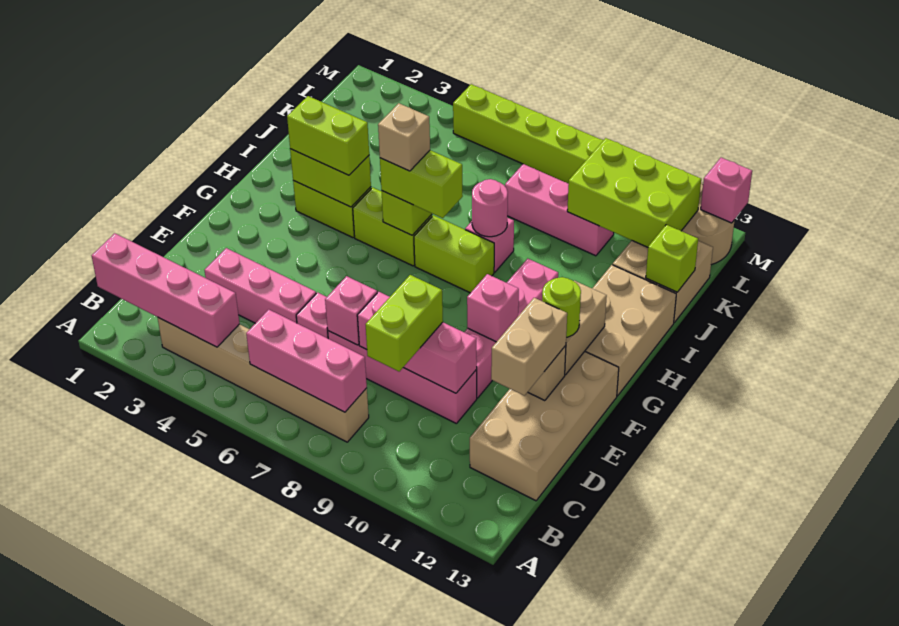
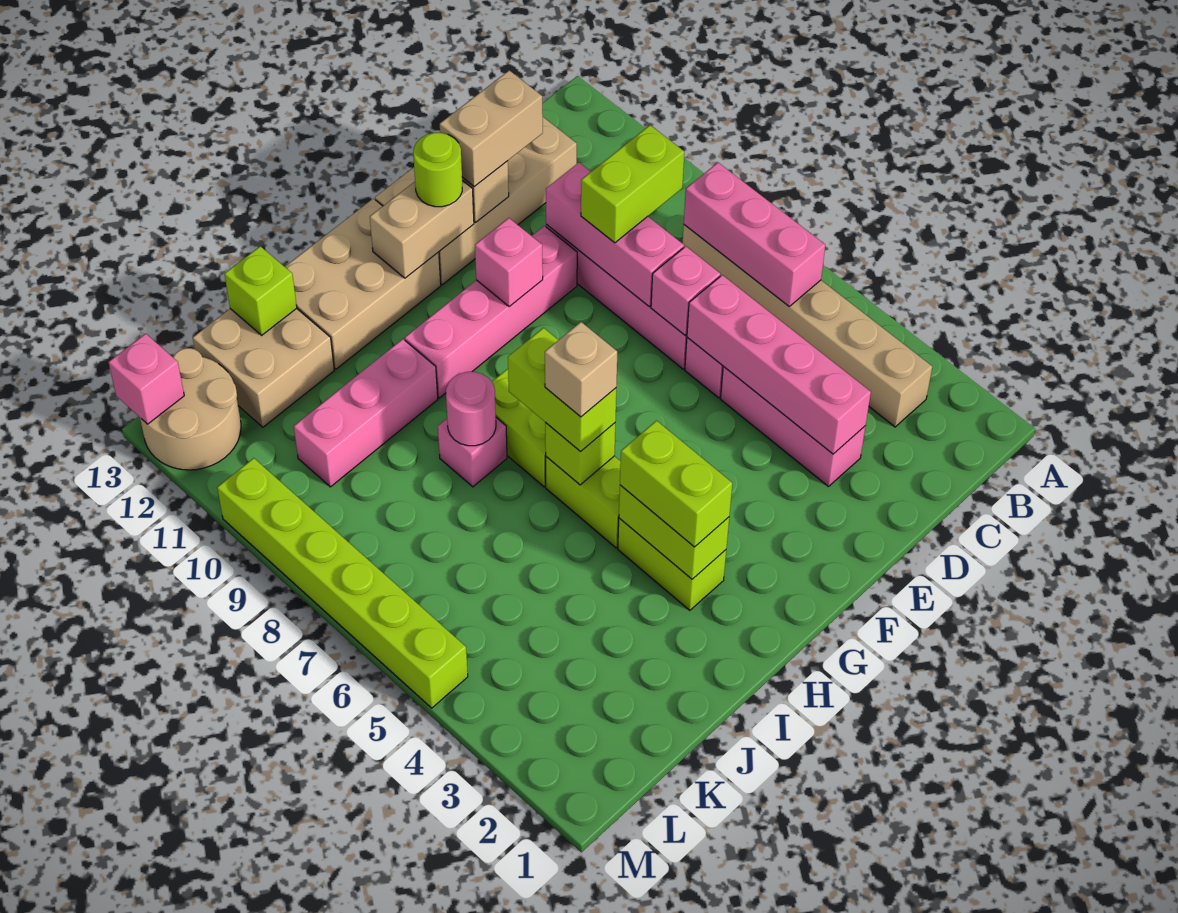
pink brick B1:B4 level 2 -> pink brick D3:D6 level 2
pink brick K8:K10 level 1 -> pink brick I10:K10 level 1
lime brick K10:L12 level 2 -> none

